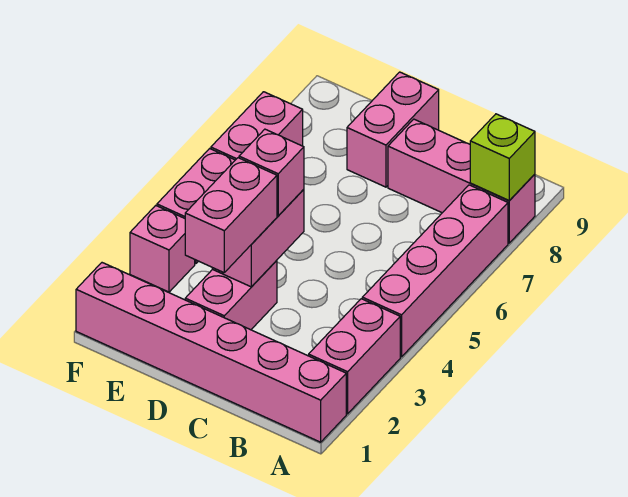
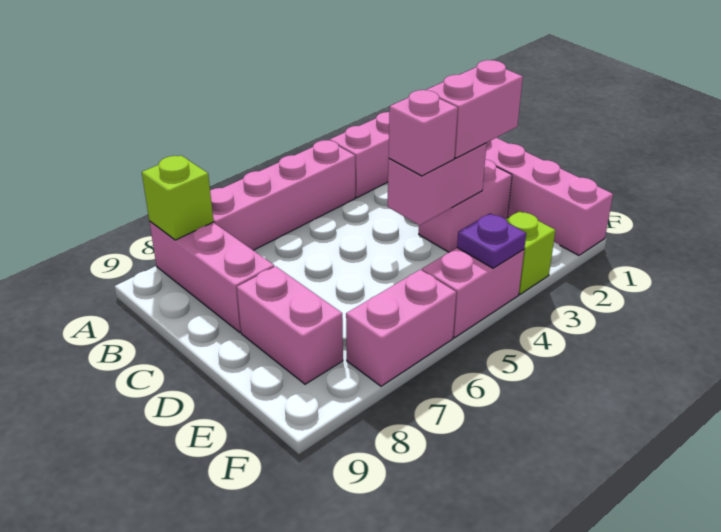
pink brick D8:D9 level 1 -> pink brick D8:E8 level 1
pink brick F3 level 1 -> lime brick F3 level 1
none -> purple plate F4 level 2

